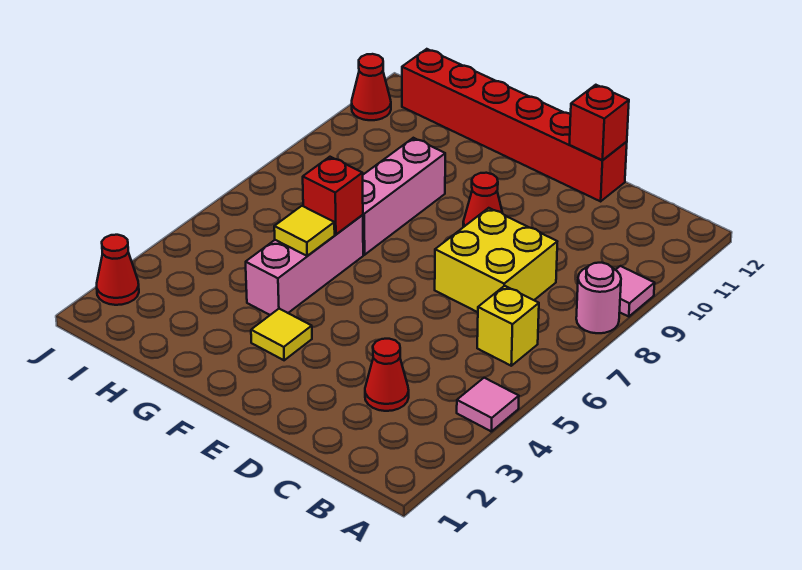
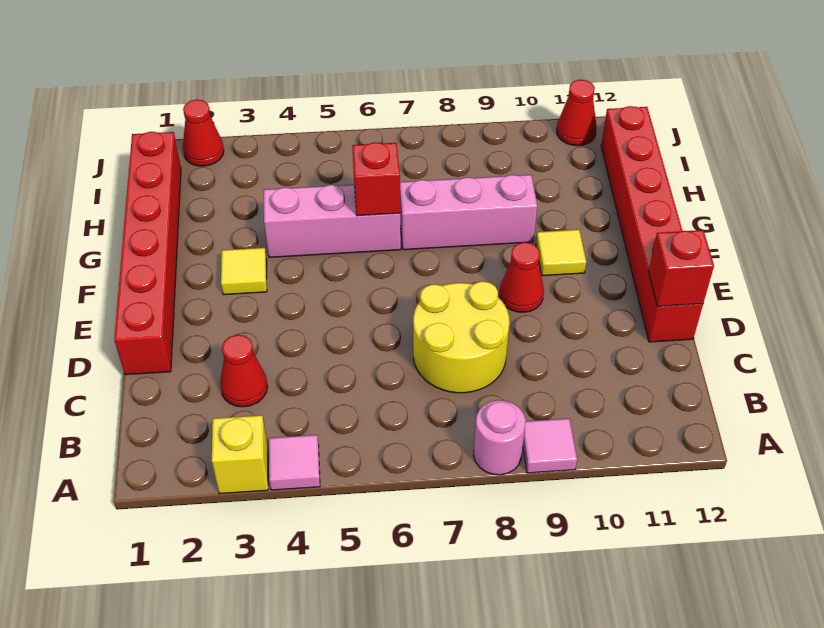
yellow brick B6 level 1 -> yellow brick A3 level 1
yellow brick C7:D8 level 1 -> yellow round brick C7:D8 level 1
none -> red brick D1:I1 level 1
yellow tile G5 level 2 -> yellow tile F10 level 1

